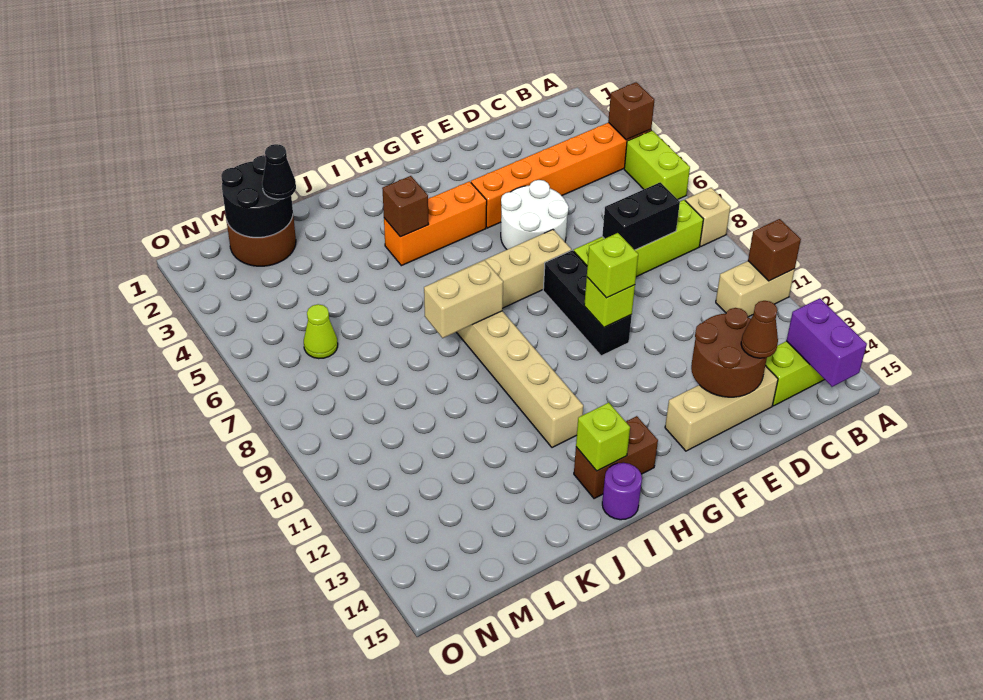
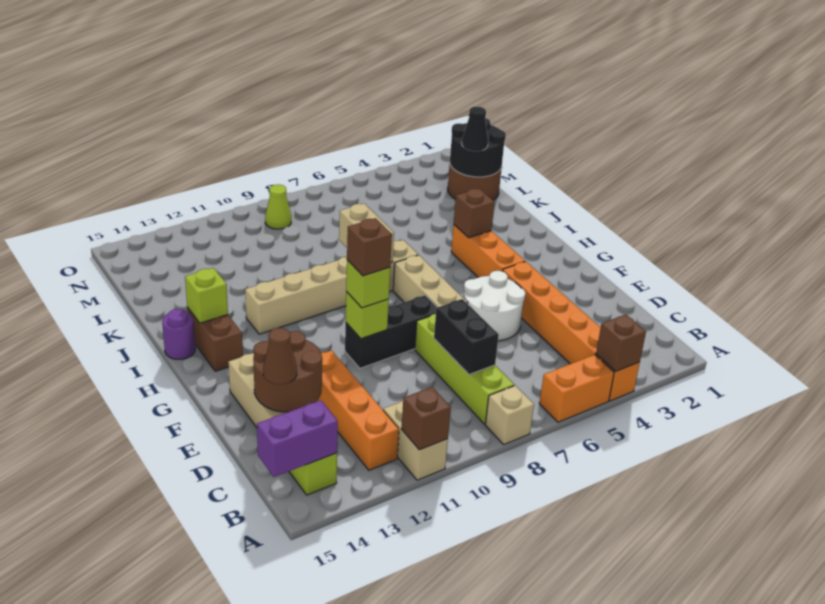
lime brick A5:A6 level 1 -> orange brick A5:A6 level 1
none -> orange brick B12:E12 level 1
none -> brown brick F10 level 4
lime cone M6 level 1 -> lime cone N9 level 1

